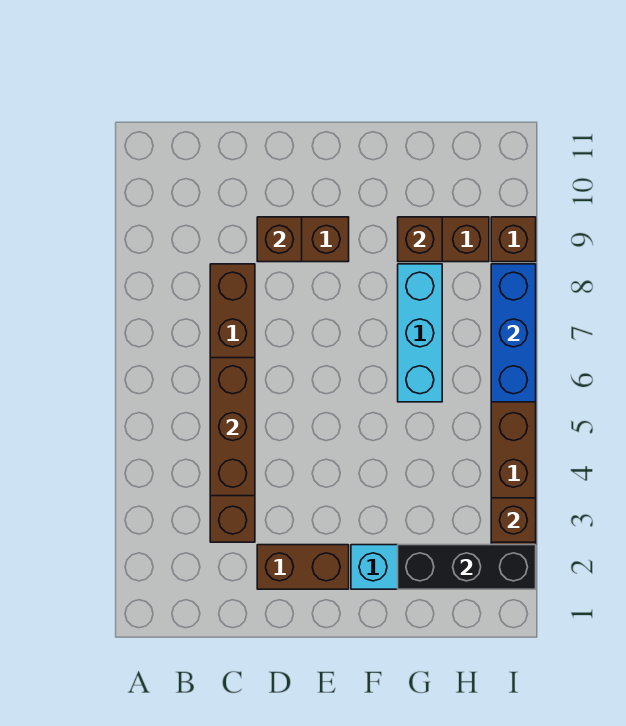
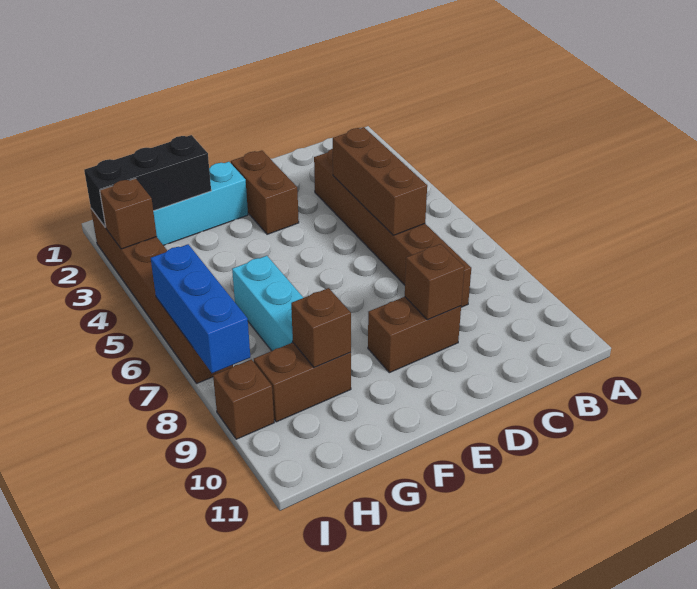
brown brick D2:E2 level 1 -> brown brick E2:E3 level 1

